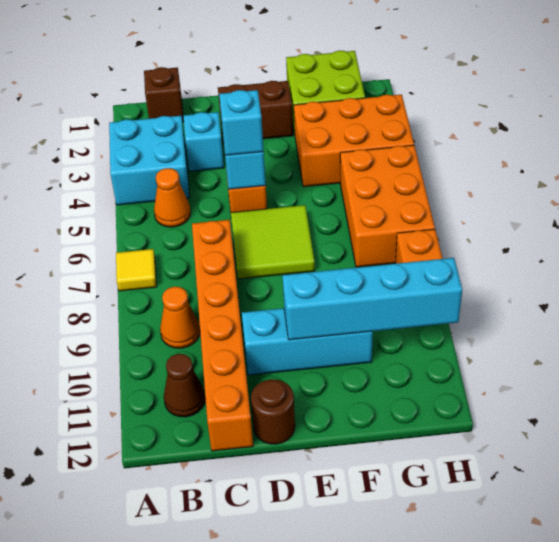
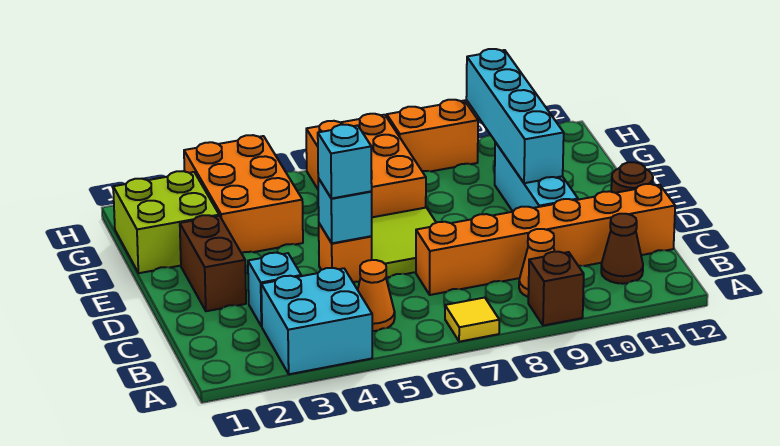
brown brick B1 level 1 -> brown brick A9 level 1
orange brick G5:H7 level 1 -> orange brick F6:H7 level 1

